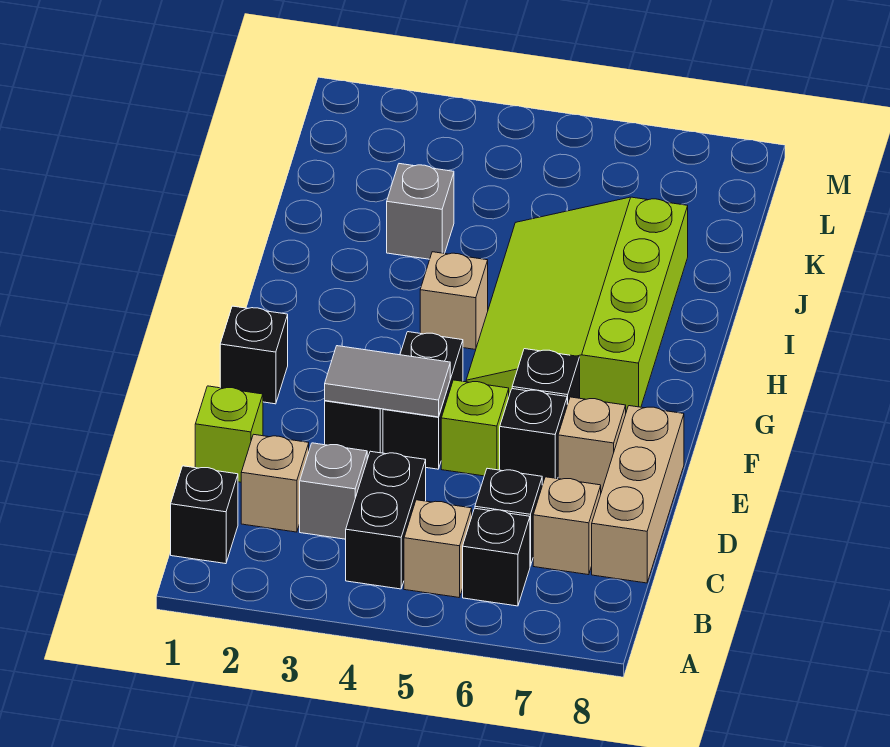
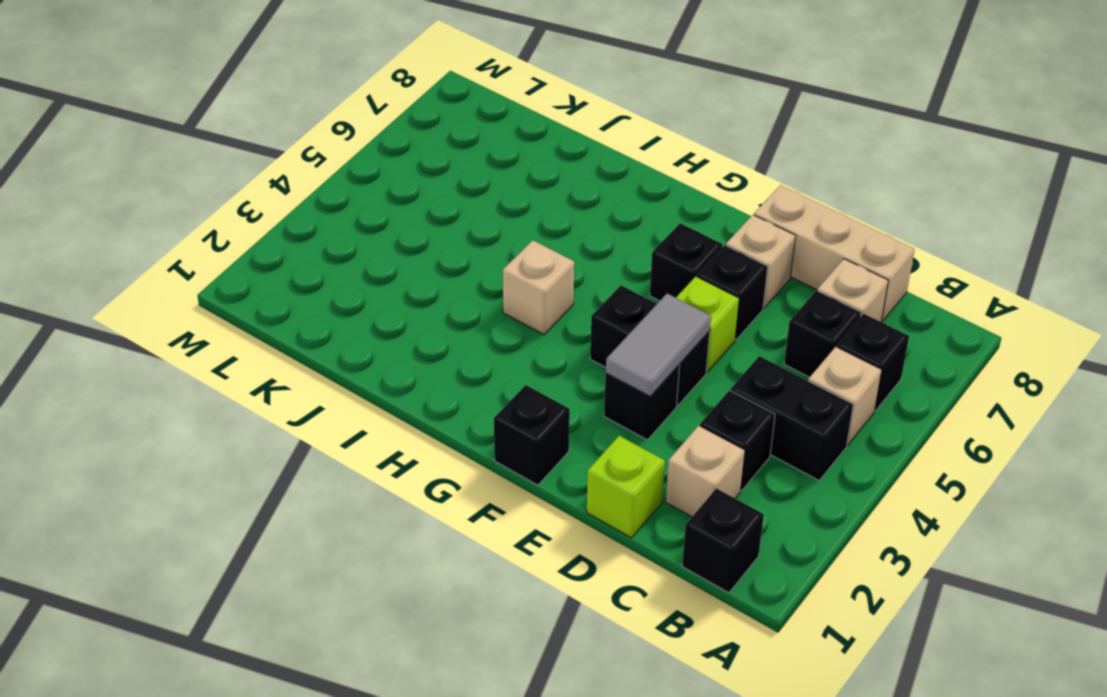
grey brick C3 level 1 -> black brick C3 level 1
lime slope G5:J7 level 1 top 7 -> none
grey brick J3 level 1 -> none

